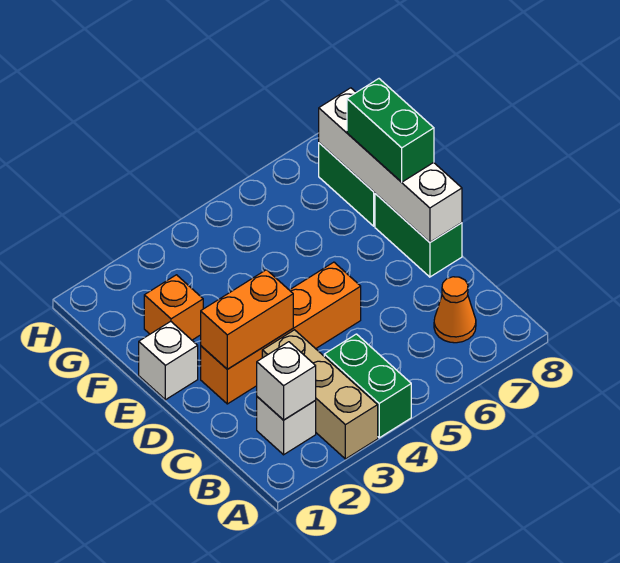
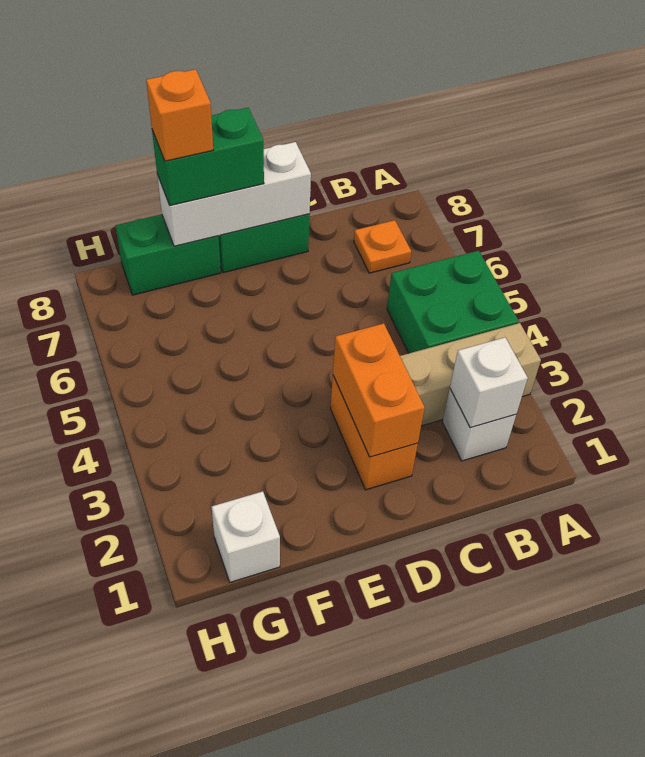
green brick A4:B4 level 1 -> green brick A4:B5 level 1
orange cone B7 level 1 -> orange plate B7 level 1
orange brick D2:D5 level 1 -> orange brick D2:D3 level 1
white brick D8:G8 level 2 -> white brick D8:F8 level 2
white brick E1 level 1 -> white brick G1 level 1
orange brick F2 level 1 -> orange brick F8 level 4

